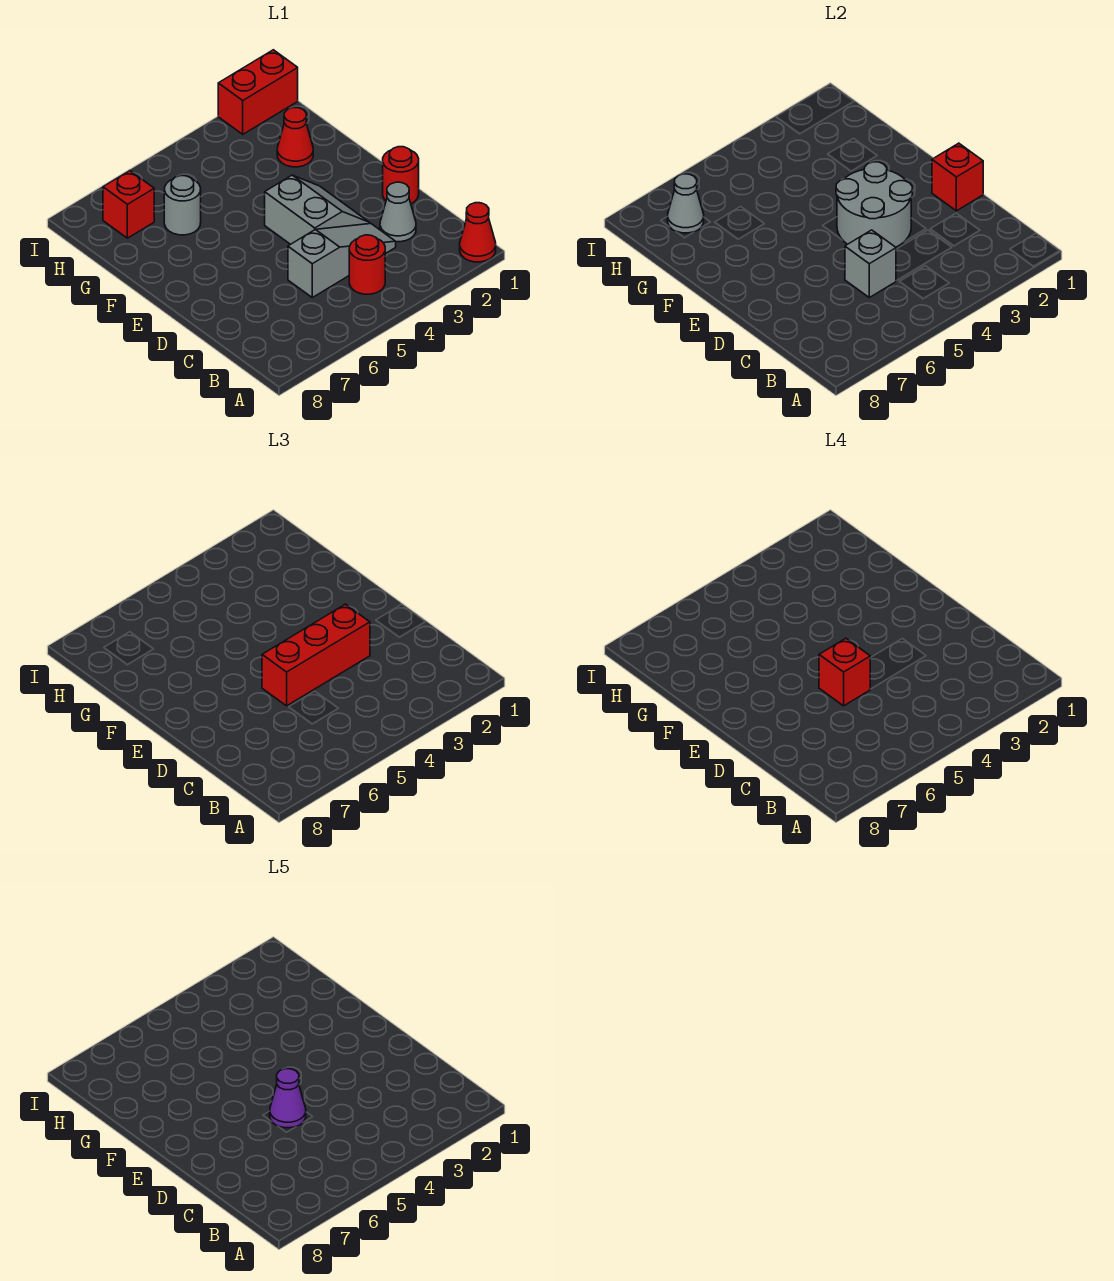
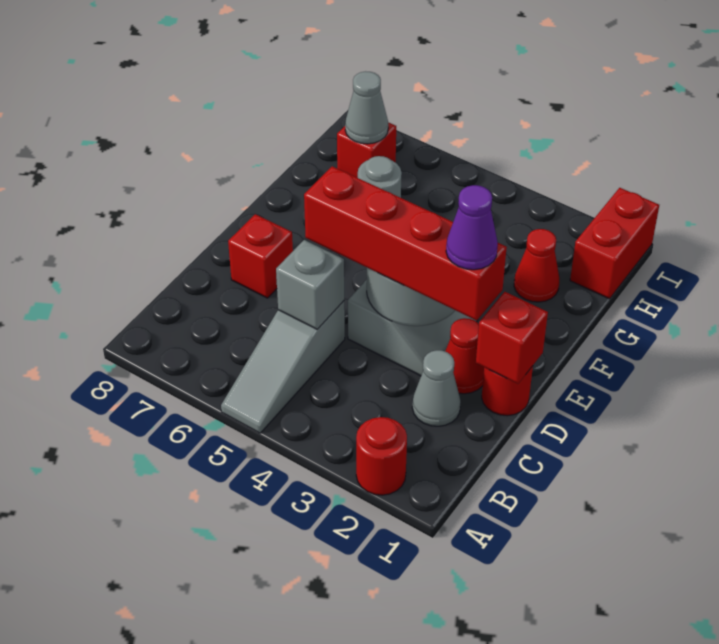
red cone A1 level 1 -> red cone D2 level 1
red round brick B4 level 1 -> red round brick A2 level 1
grey slope C3:C5 level 1 top 5 -> grey slope A5:C5 level 1 top C
red brick D3:D5 level 3 -> red brick D2:D5 level 3
red brick D5 level 4 -> red brick D7 level 1
purple cone D5 level 5 -> purple cone D2 level 4
red brick I1:I2 level 1 -> red brick H1:I1 level 1

